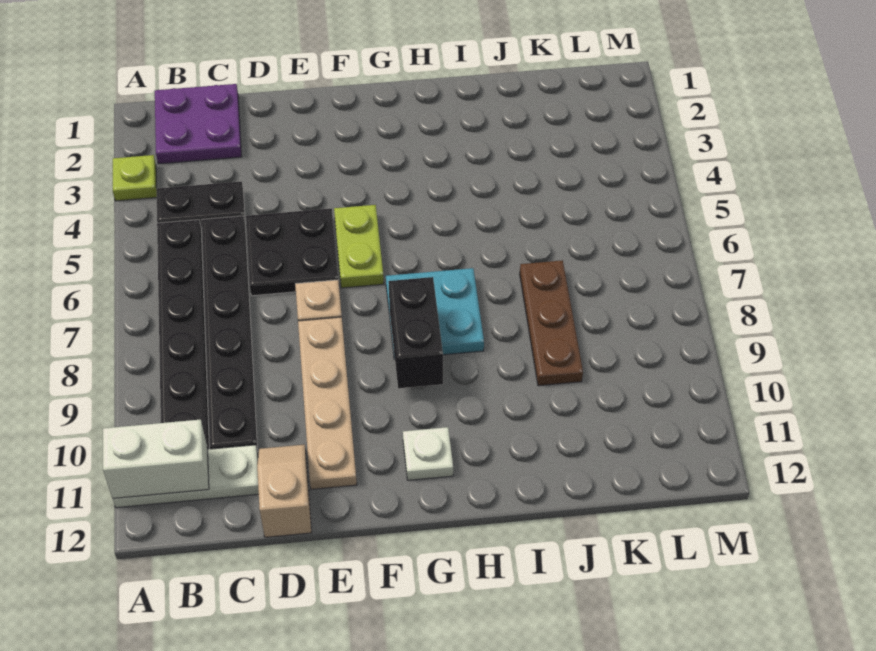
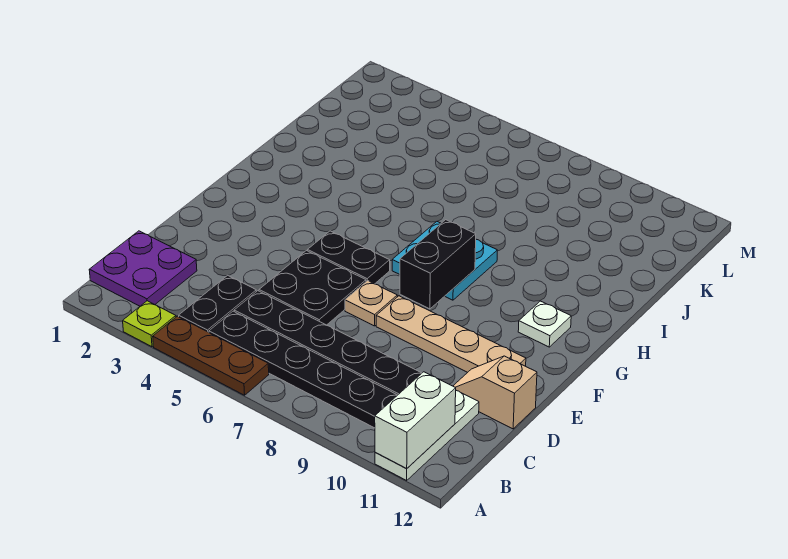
lime plate F5:F6 level 1 -> black plate F5:F6 level 1
black brick G8:G9 level 2 -> black brick F8:G8 level 2
brown plate J7:J9 level 1 -> brown plate A4:A6 level 1

